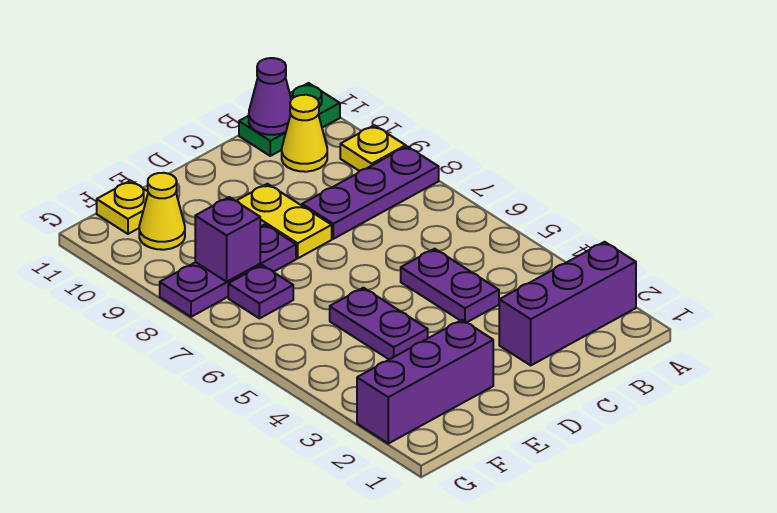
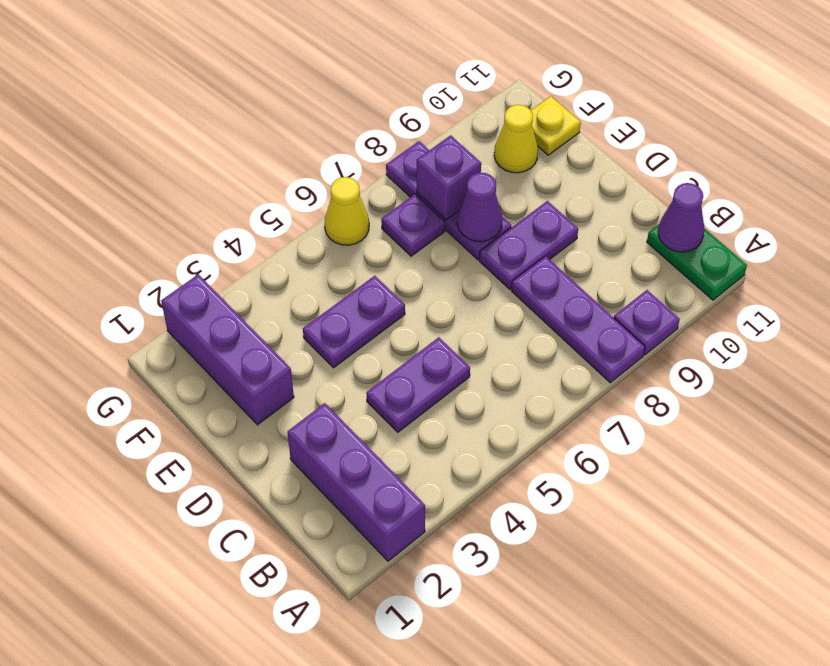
yellow plate A9 level 1 -> purple plate A9 level 1
yellow cone B10 level 1 -> yellow cone G6 level 1
yellow plate D8:D9 level 1 -> purple plate D8:D9 level 1
none -> purple cone E8 level 2

